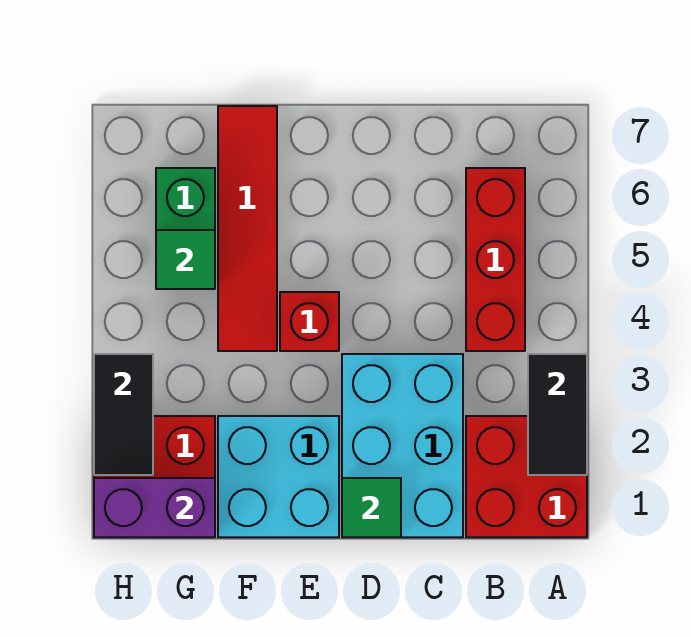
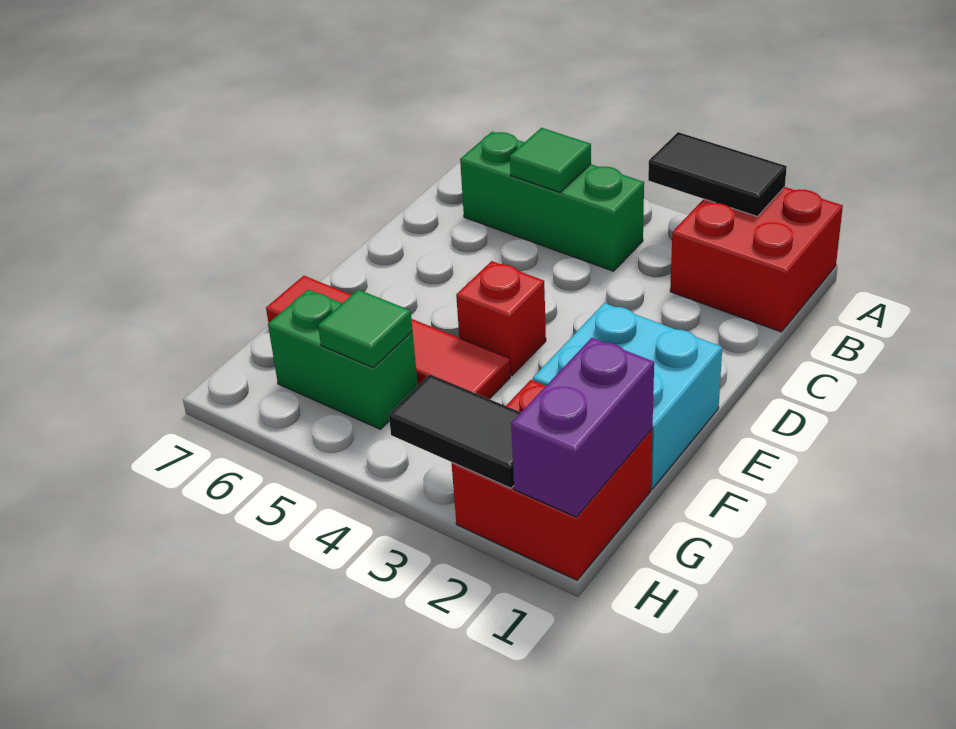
red brick B4:B6 level 1 -> green brick B4:B6 level 1
cyan brick C1:D3 level 1 -> none
green tile D1 level 2 -> green tile B5 level 2

